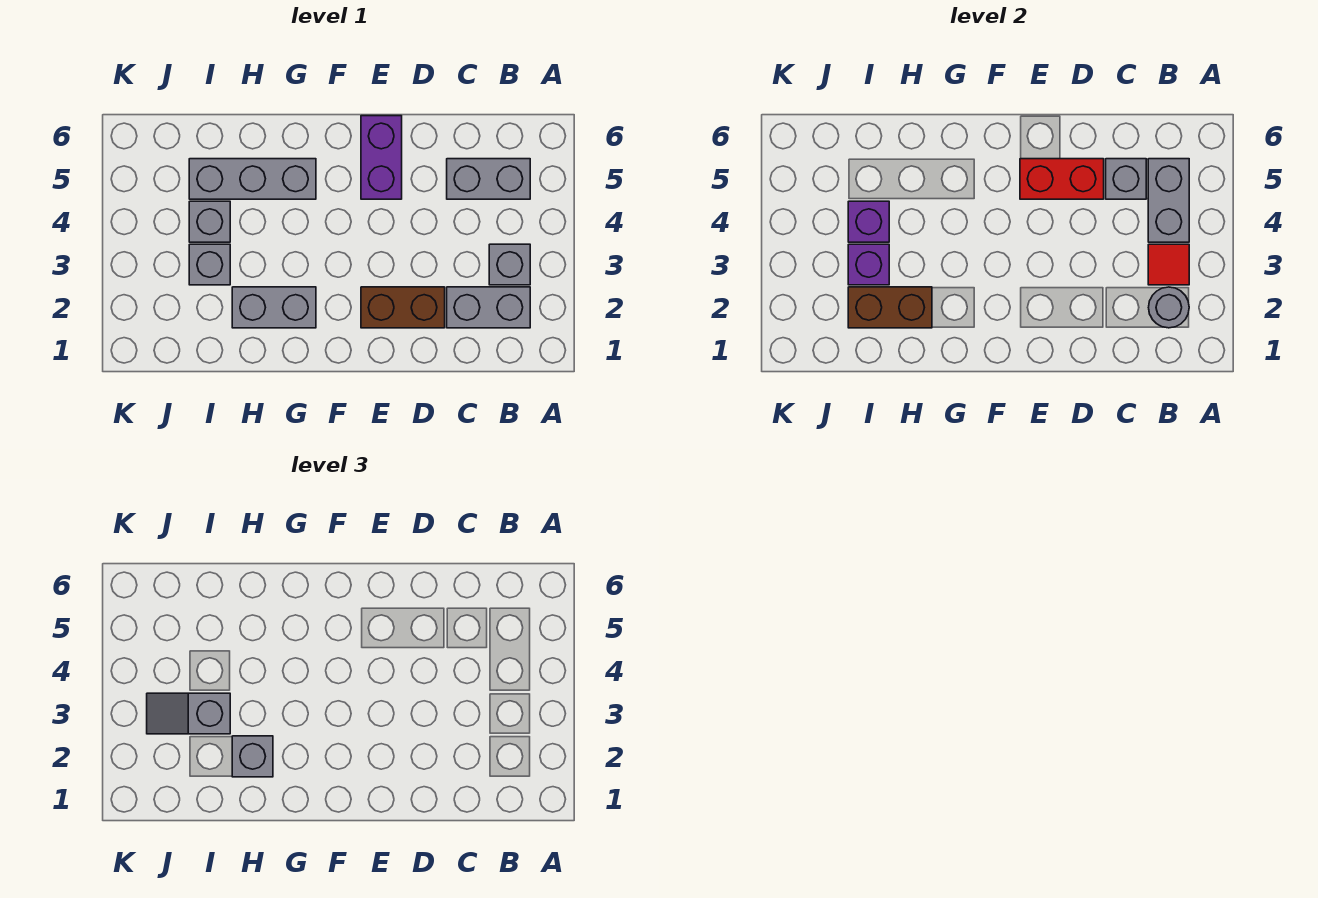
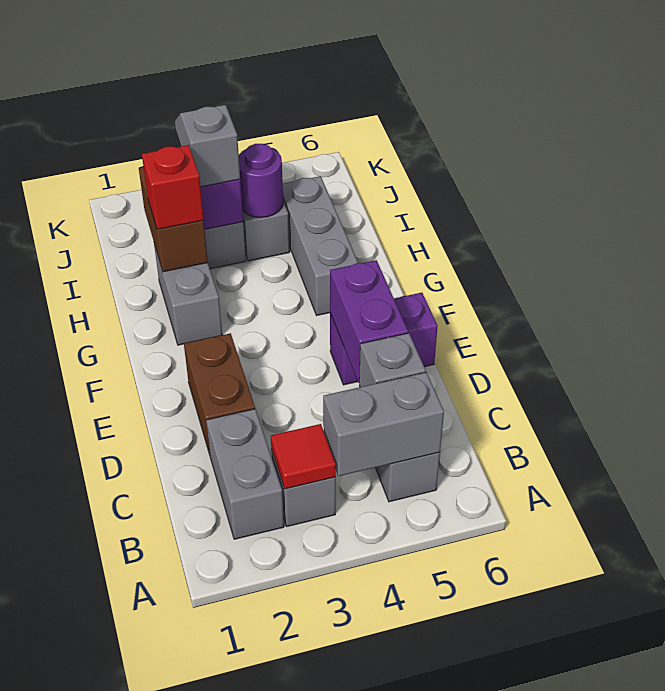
grey round brick B2 level 2 -> none
red brick D5:E5 level 2 -> purple brick D5:E5 level 2
grey brick H2 level 3 -> red brick H2 level 3
purple brick I4 level 2 -> purple round brick I4 level 2

